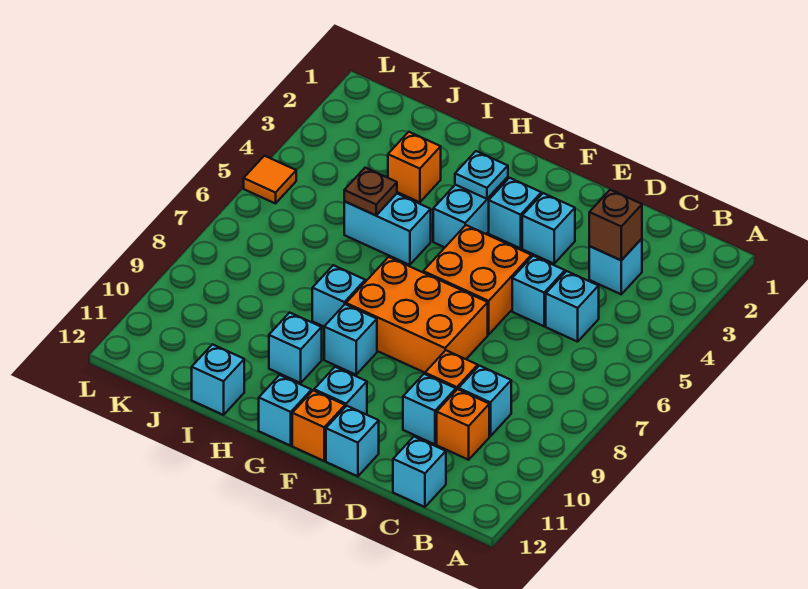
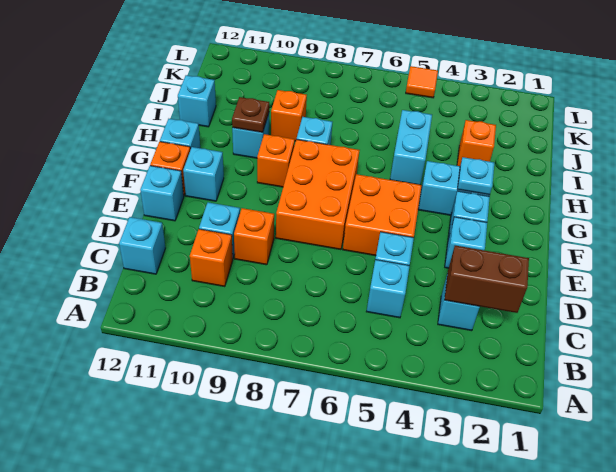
brown brick C3 level 2 -> brown brick C2:C3 level 2
cyan brick C9 level 1 -> none
cyan brick G9 level 1 -> orange brick G9 level 1
brown plate I5 level 2 -> brown plate H10 level 2
none -> orange brick I9 level 1

